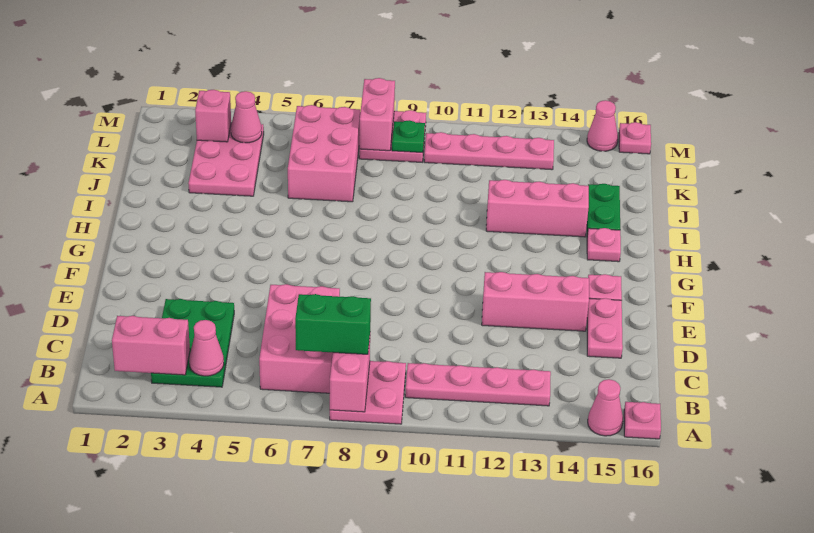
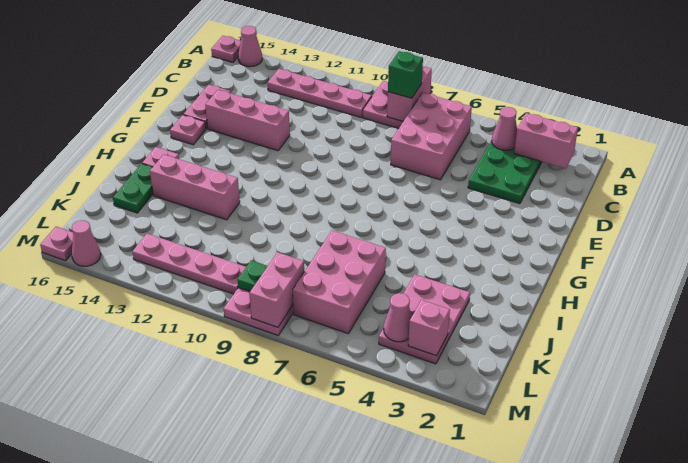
green brick B7:B8 level 3 -> green brick B8 level 3

